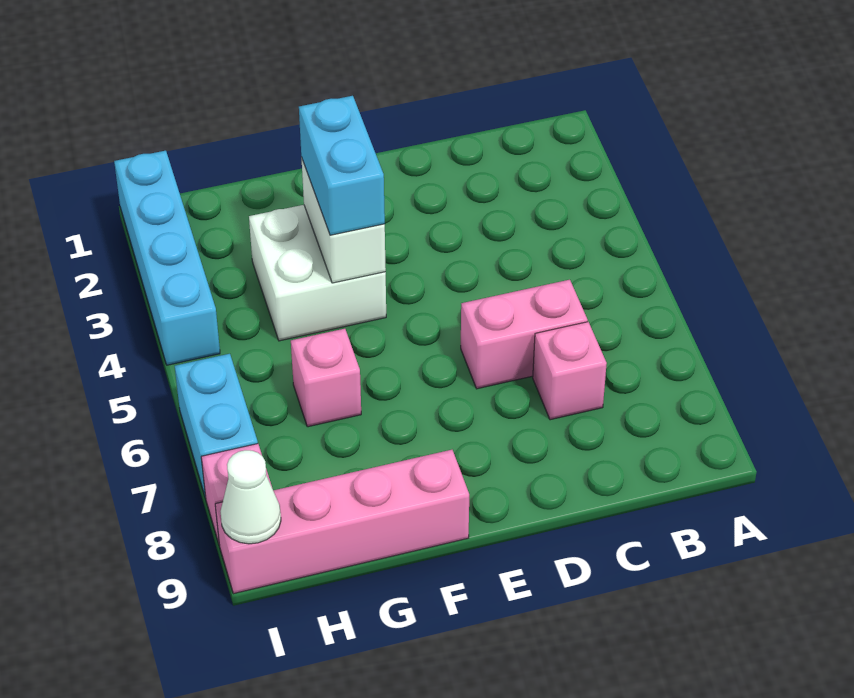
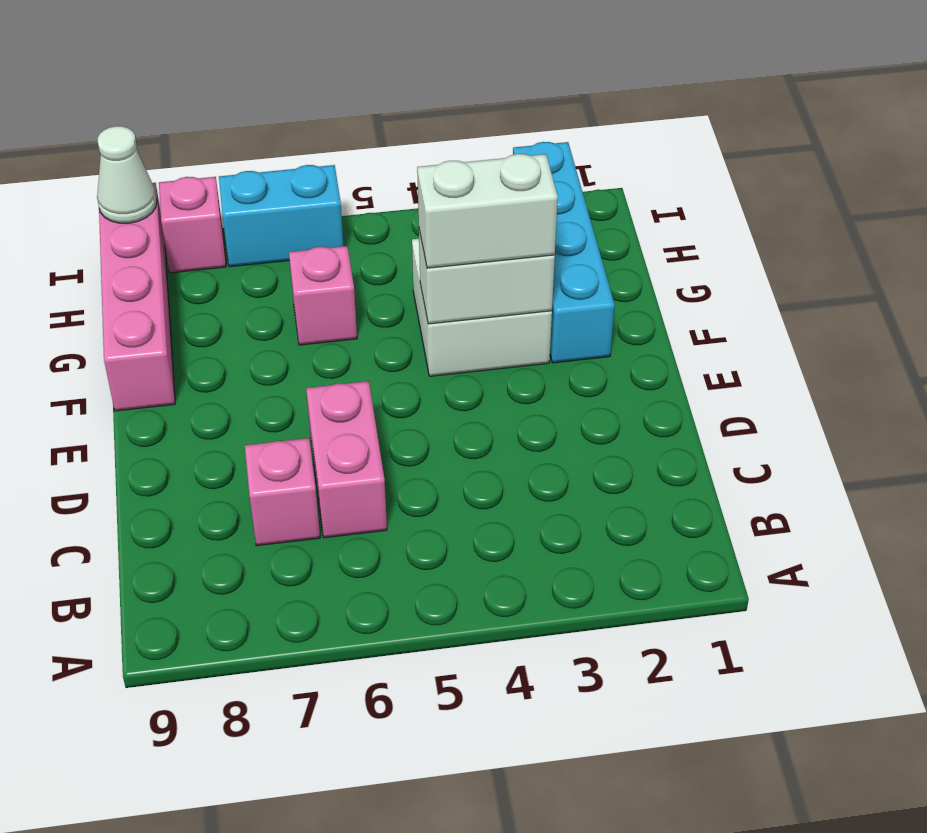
cyan brick F3:F4 level 3 -> white brick F3:F4 level 3
cyan brick I1:I4 level 1 -> cyan brick F2:I2 level 1

